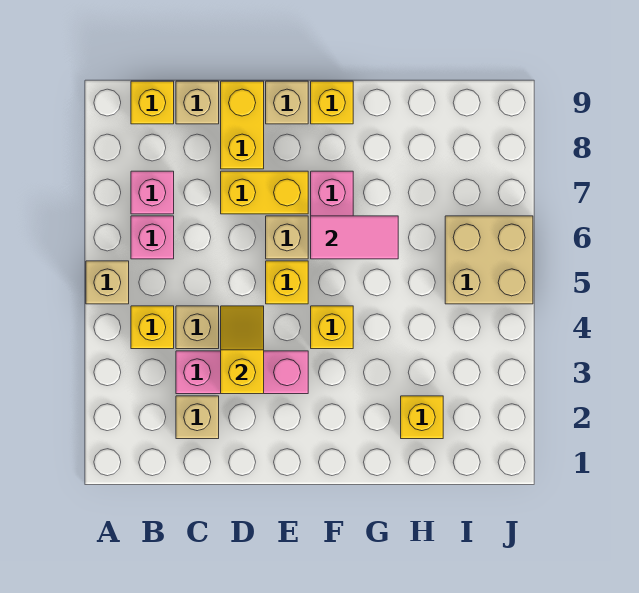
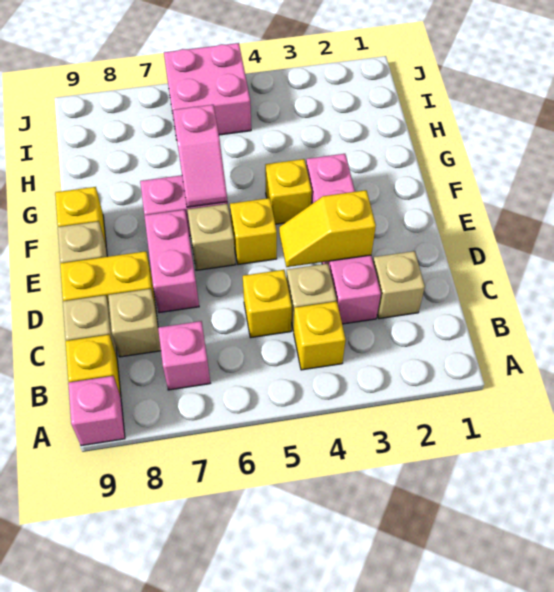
tan brick A5 level 1 -> tan brick C8 level 1
pink brick B6 level 1 -> pink brick A9 level 1
pink brick C3:E3 level 1 -> pink brick C3:F3 level 1
yellow brick D7:E7 level 1 -> pink brick D7:E7 level 1
pink tile F6:G6 level 2 -> pink slope F6:G6 level 2 top G
yellow brick H2 level 1 -> yellow brick C5 level 1
tan brick I5:J6 level 1 -> pink brick I5:J6 level 1

